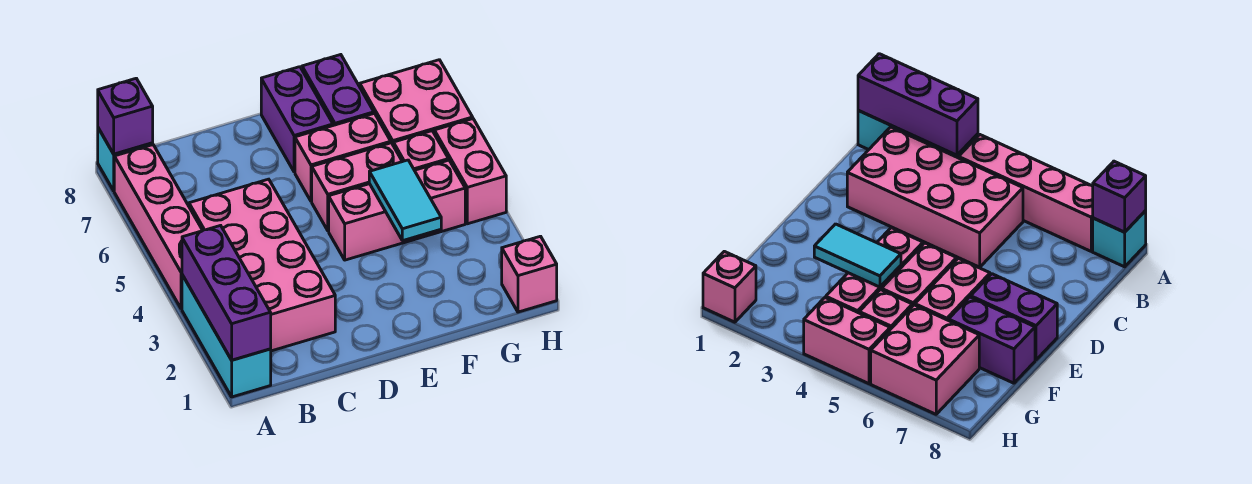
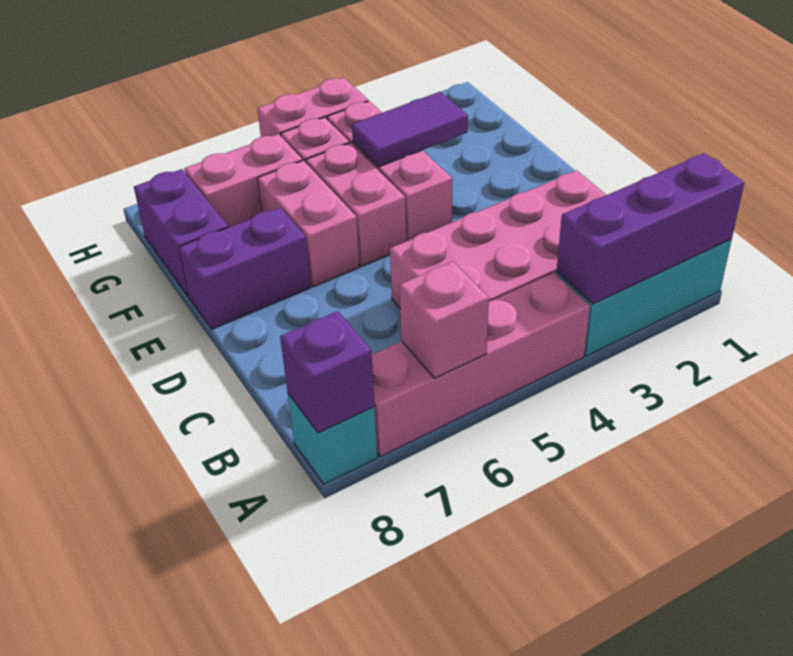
cyan tile F3:F4 level 2 -> purple tile F3:F4 level 2
purple brick F7:F8 level 1 -> purple brick F8:G8 level 1
pink brick G6:H7 level 1 -> pink brick G6:G7 level 1
pink brick H1 level 1 -> pink brick A6 level 2

